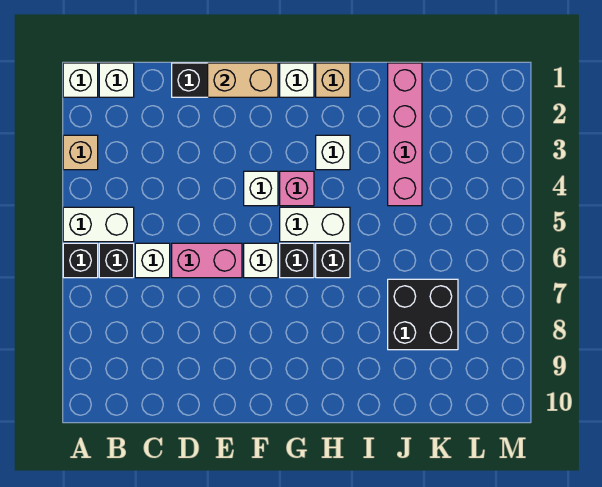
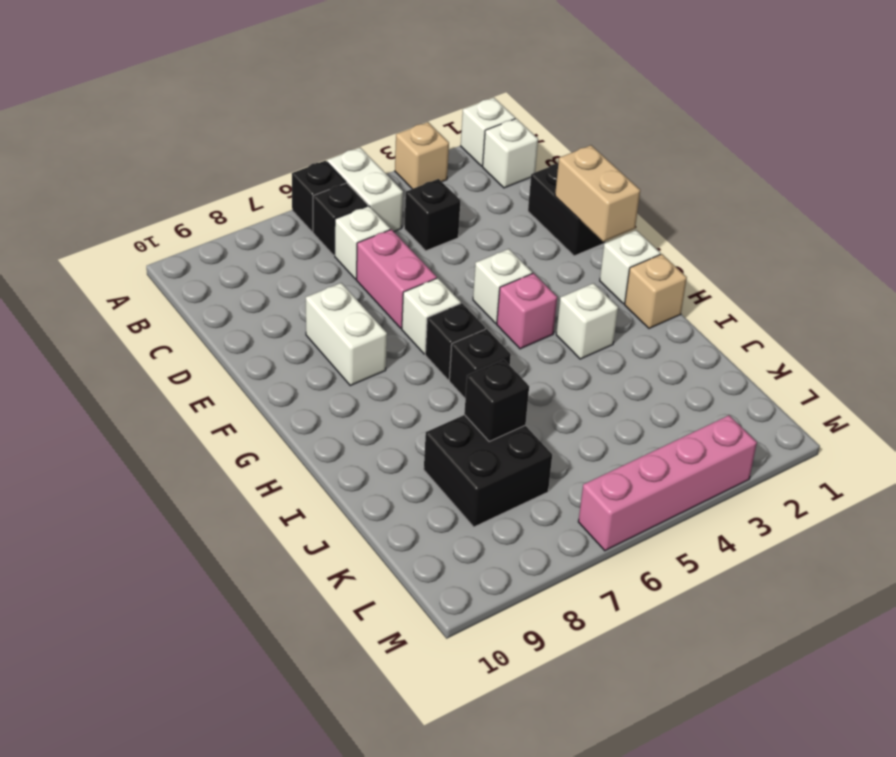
none -> black brick C4 level 1
white brick G5:H5 level 1 -> white brick E8:F8 level 1
pink brick J1:J4 level 1 -> pink brick M3:M6 level 1
none -> black brick J7 level 2

